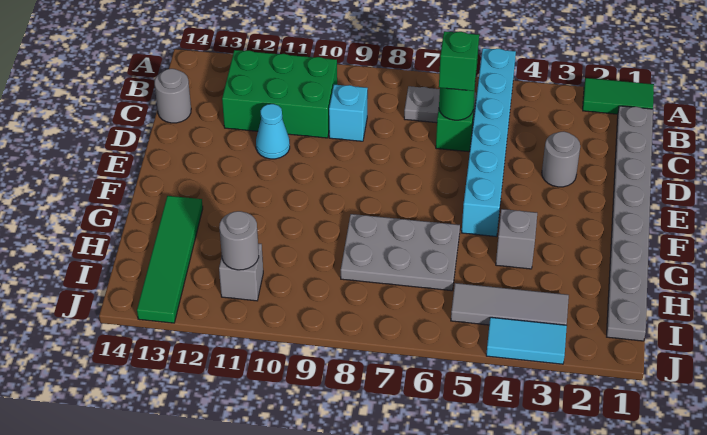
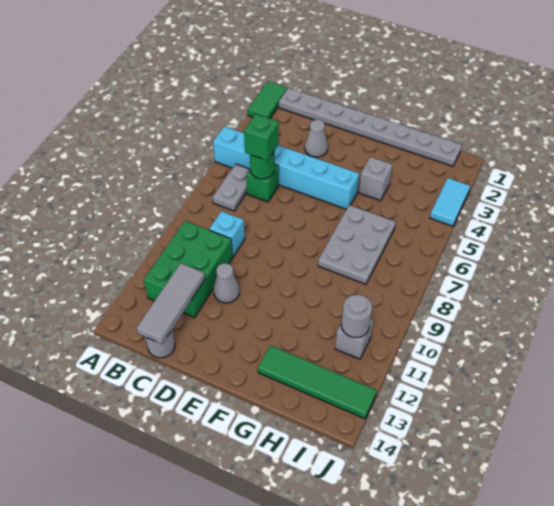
grey round brick D3 level 1 -> grey cone D3 level 1
cyan cone D11 level 1 -> grey cone D11 level 1
grey tile I3:I5 level 1 -> grey tile C12:C14 level 2

